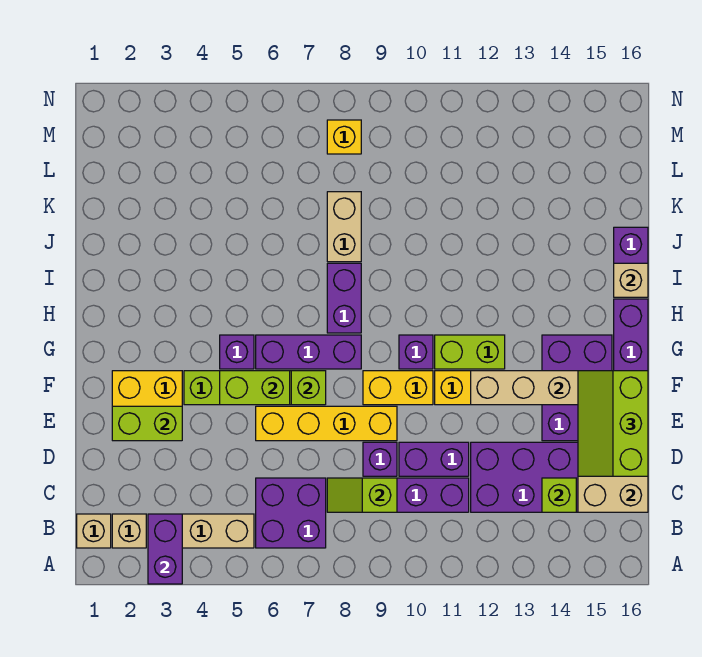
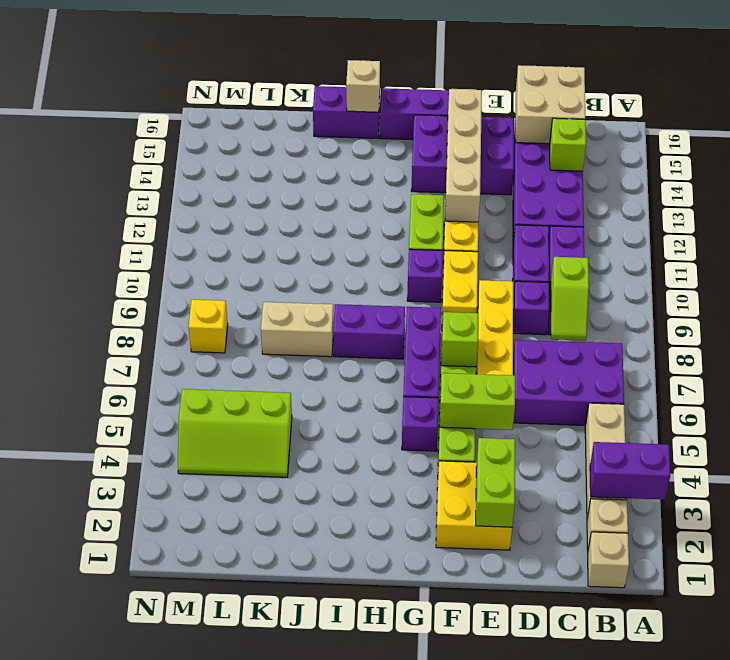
purple brick B6:C7 level 1 -> purple brick B6:D7 level 1
lime slope D15:F16 level 3 top 16 -> lime slope K4:M5 level 1 top 5
lime brick F5:F6 level 2 -> lime brick E5:F5 level 2

